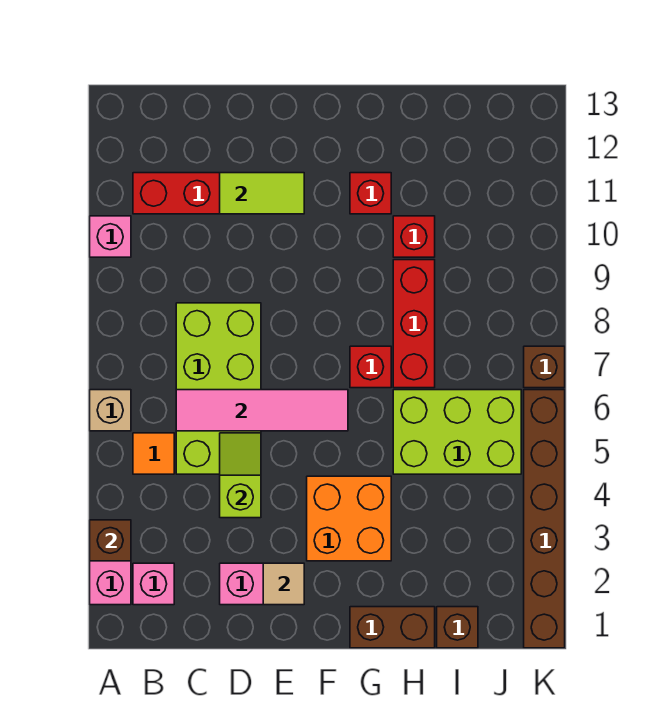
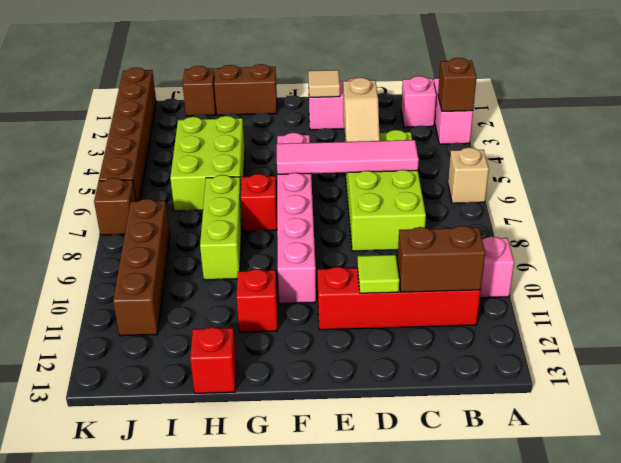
orange tile B5 level 1 -> none
none -> brown brick B11:C11 level 2
lime slope D4:D5 level 2 top 4 -> tan slope D4:D5 level 2 top 4
lime tile D11:E11 level 2 -> lime tile D11 level 2
orange brick F3:G4 level 1 -> none
none -> pink brick F5:F10 level 1
lime brick H5:J6 level 1 -> lime brick H4:I6 level 1
red brick H7:H9 level 1 -> lime brick H7:H9 level 1
red brick H10 level 1 -> red brick H13 level 1
none -> brown brick J8:J11 level 1

